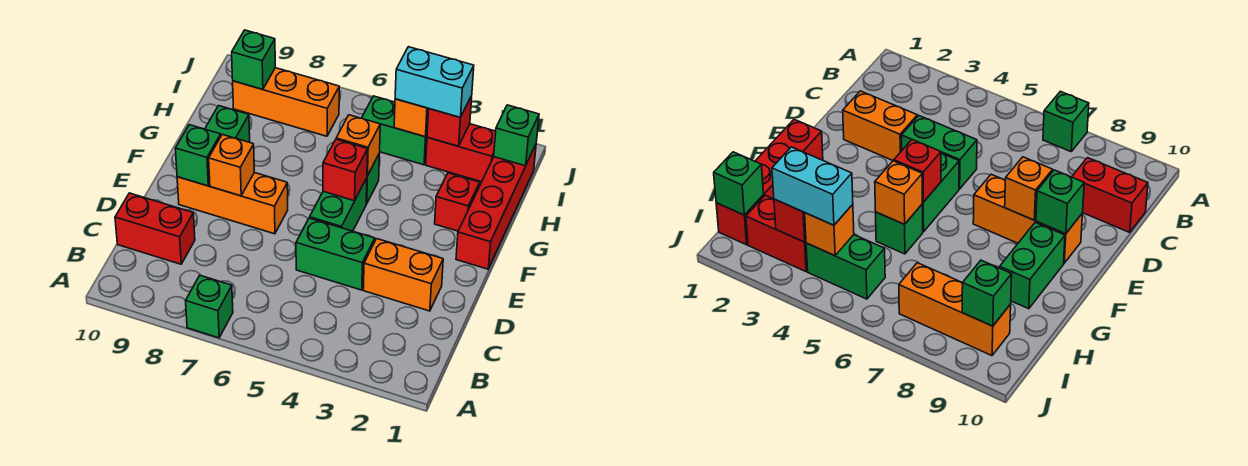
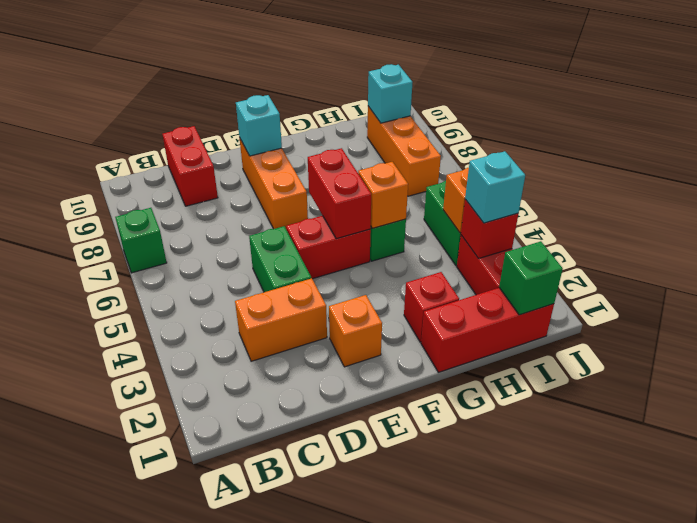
orange brick D2:D3 level 1 -> orange brick C3:D3 level 1
green brick E5:F5 level 1 -> red brick E5:F5 level 1
orange brick E8 level 2 -> orange brick E2 level 1
green brick E9 level 2 -> cyan brick E9 level 2
red brick F1:I1 level 1 -> red brick G1:I1 level 1
red brick F5 level 2 -> red brick F5:F6 level 2
green brick F9:G9 level 1 -> none
cyan brick I3:I4 level 3 -> cyan brick I3 level 3
green brick I9 level 2 -> cyan brick I9 level 2

